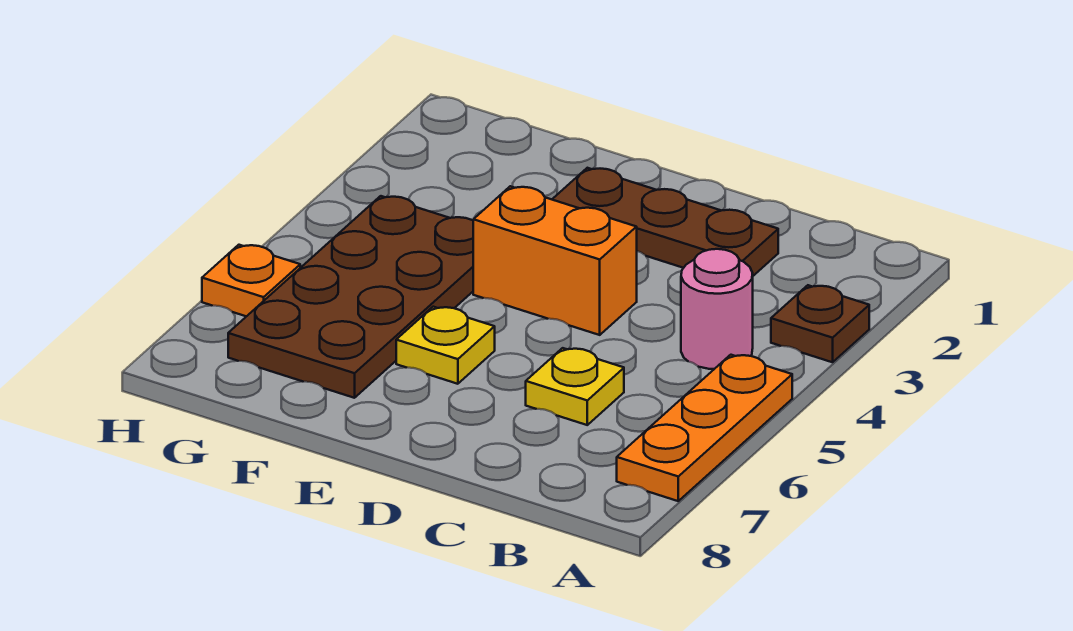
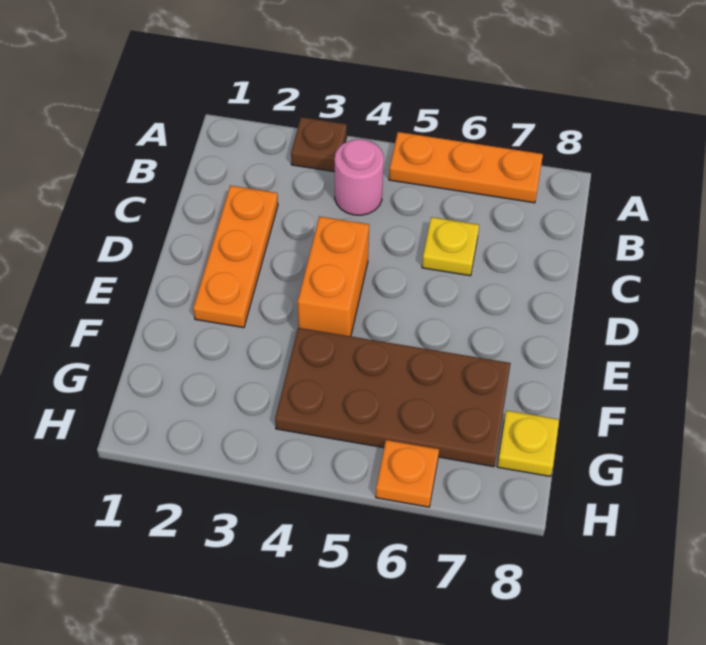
brown plate C2:E2 level 1 -> orange plate C2:E2 level 1
yellow plate E6 level 1 -> yellow plate G8 level 1

